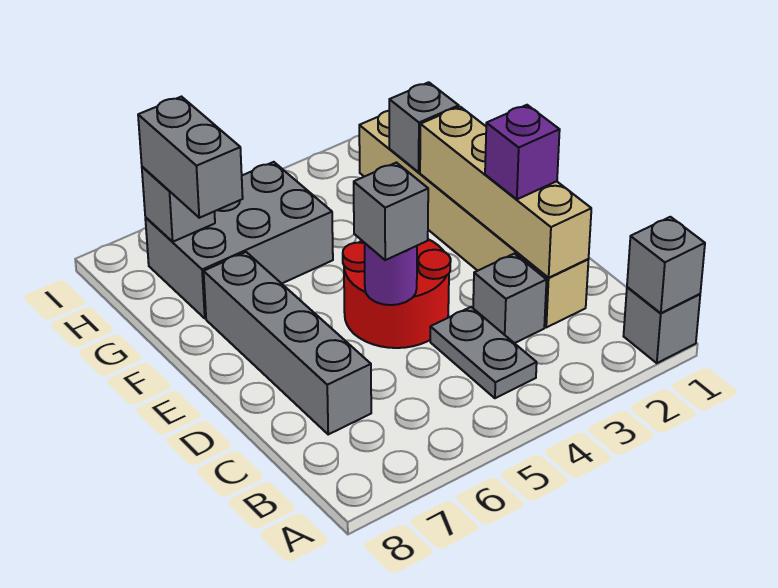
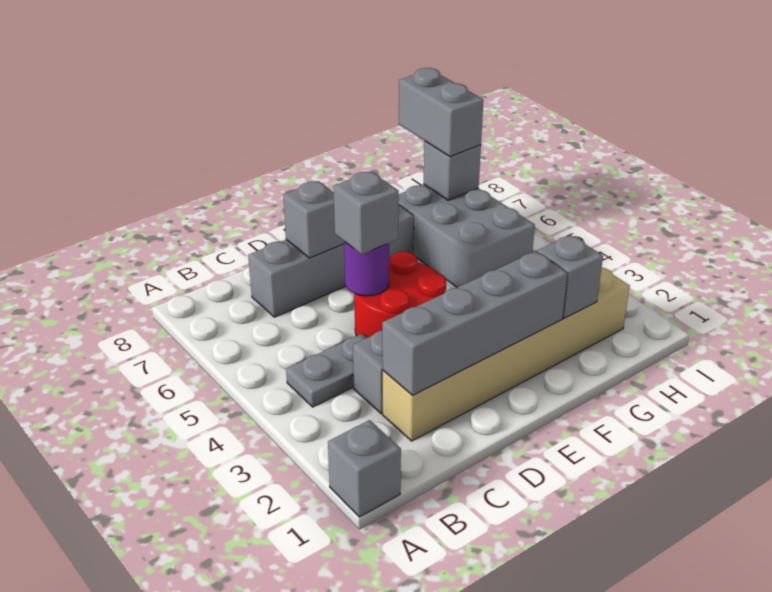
grey brick A1 level 2 -> grey brick D7 level 2
tan brick C2:F2 level 2 -> grey brick C2:F2 level 2
purple brick D2 level 3 -> none
grey brick G7:H7 level 3 -> grey brick H7:H8 level 3

